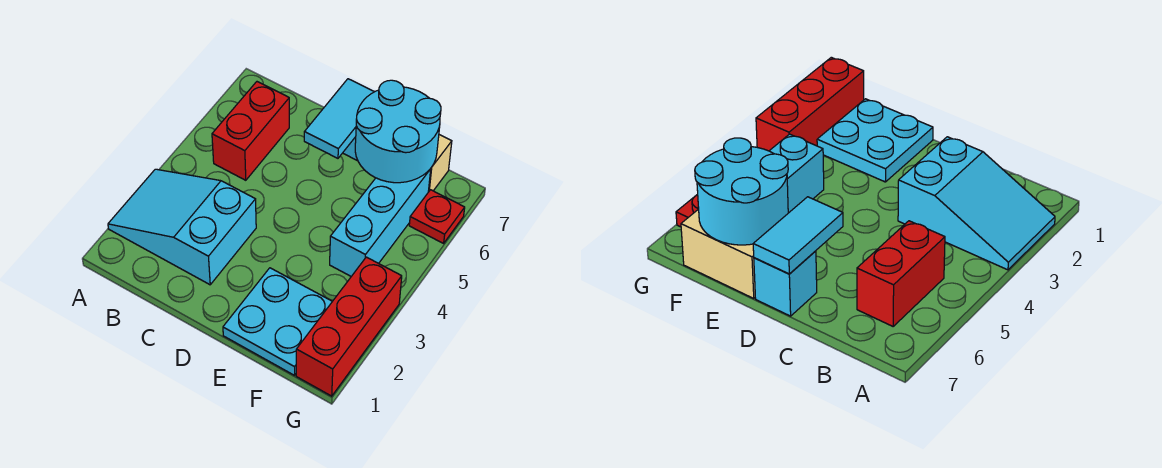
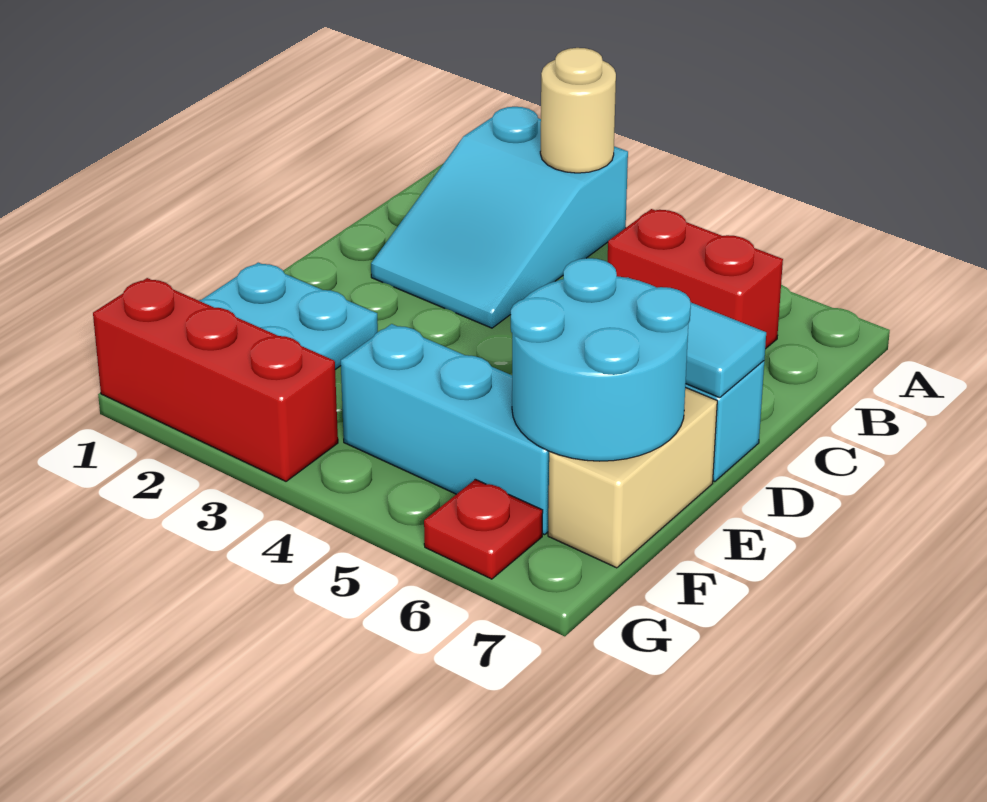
cyan slope A2:C3 level 1 top C -> cyan slope A2:C3 level 1 top A
none -> tan round brick A3 level 2

